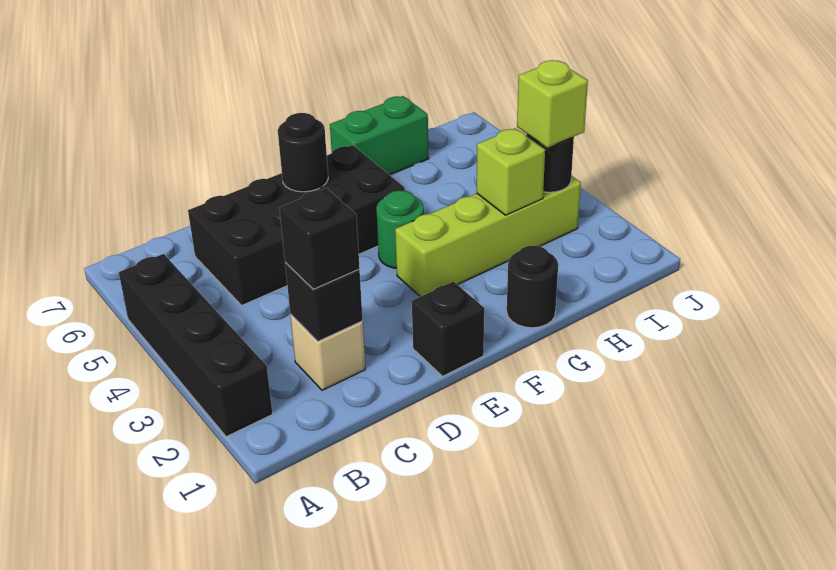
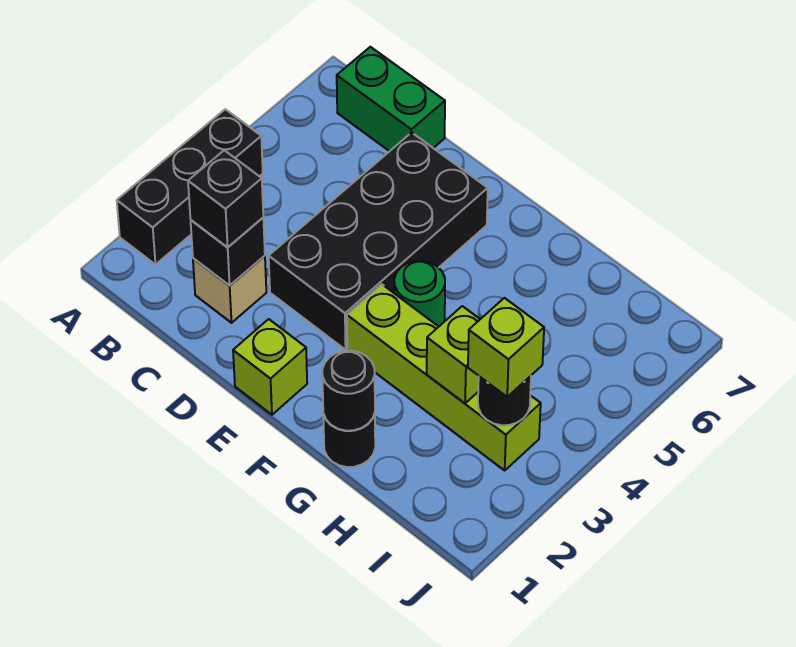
black brick A2:A5 level 1 -> black brick A2:A4 level 1
black brick C5:F6 level 1 -> black brick D3:E6 level 1
black brick E1 level 1 -> lime brick E1 level 1
black round brick E6 level 2 -> black round brick G1 level 2
green brick G7:H7 level 1 -> green brick B7:C7 level 1

